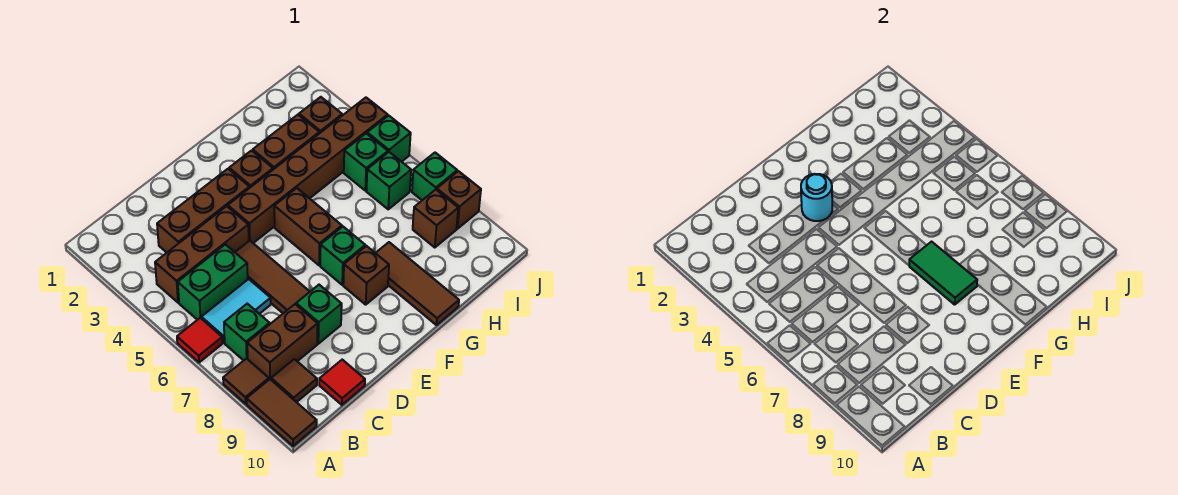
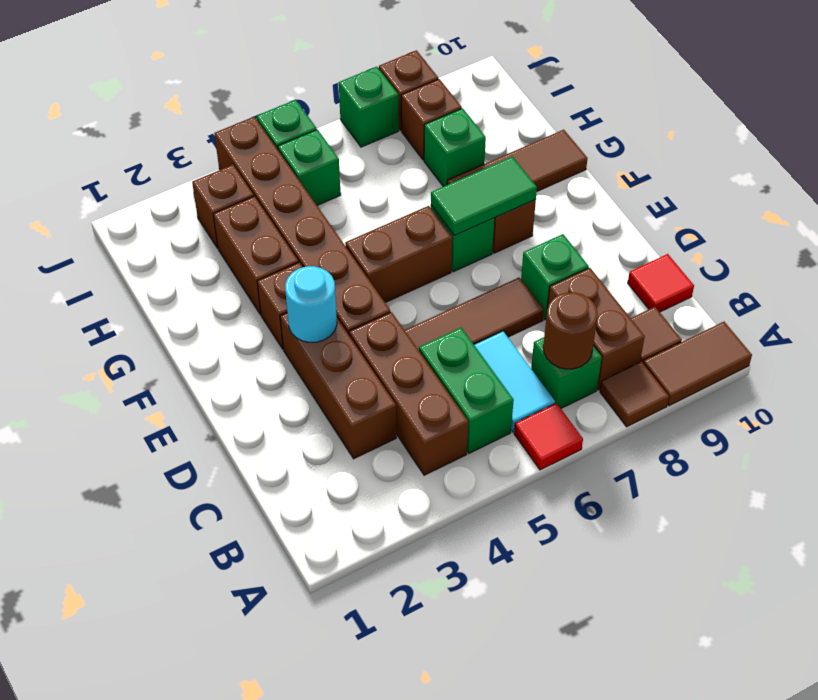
none -> brown round brick B7 level 2
green brick I6 level 1 -> green brick H8 level 1

